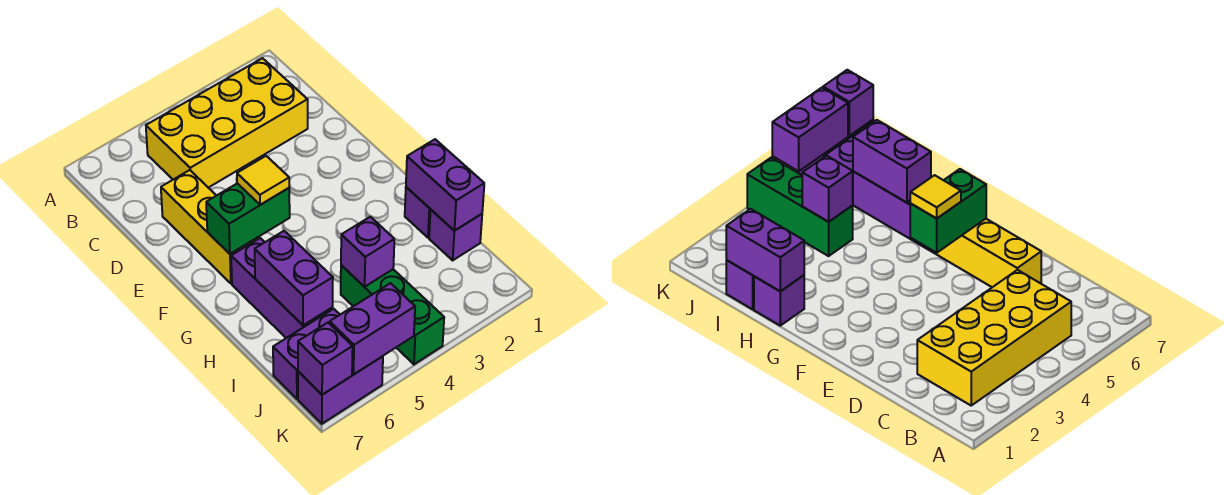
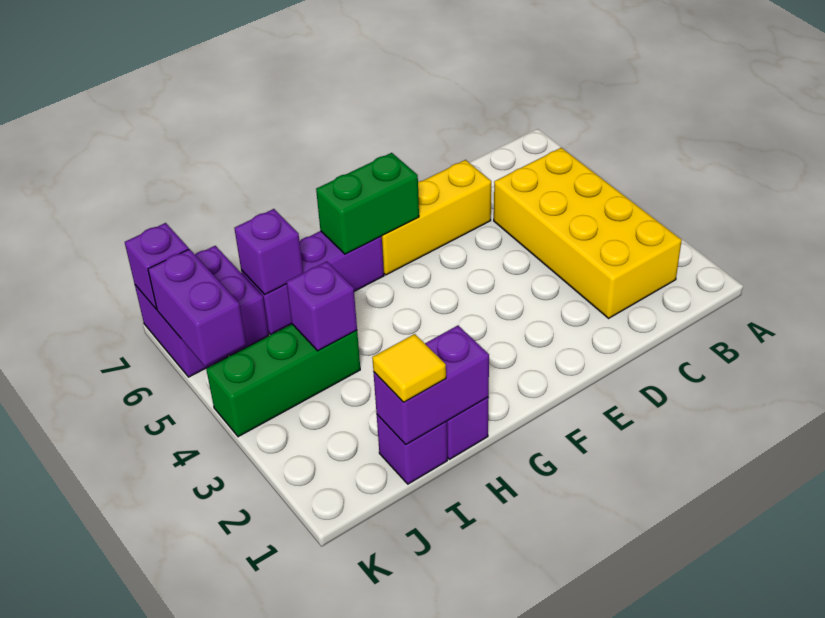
green brick F5:F6 level 2 -> green brick F6:G6 level 2
yellow tile F5 level 3 -> yellow tile I1 level 3
purple brick H6:I6 level 2 -> purple brick I6 level 2

